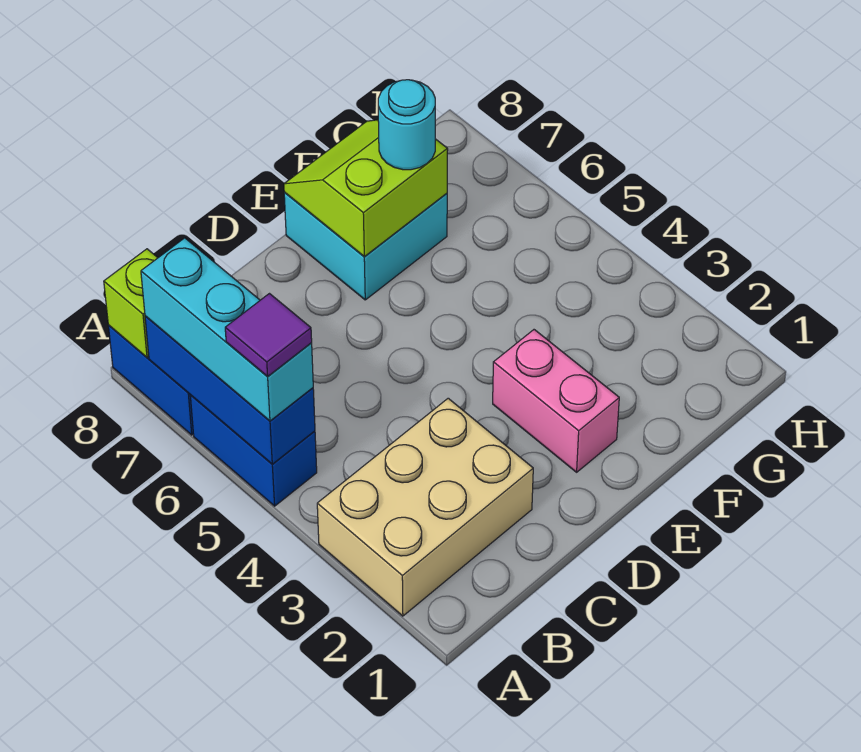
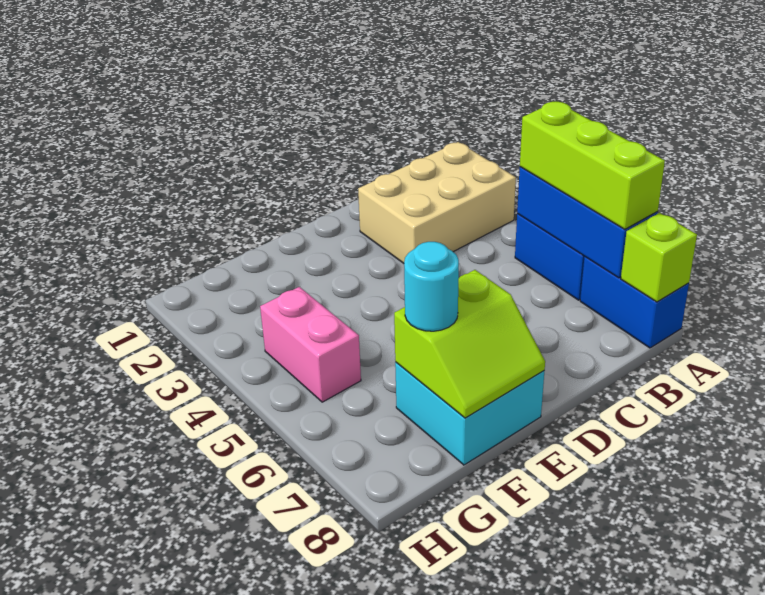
cyan brick A5:A7 level 3 -> lime brick A5:A7 level 3
purple tile A5 level 4 -> none
pink brick E2:E3 level 1 -> pink brick G4:G5 level 1

